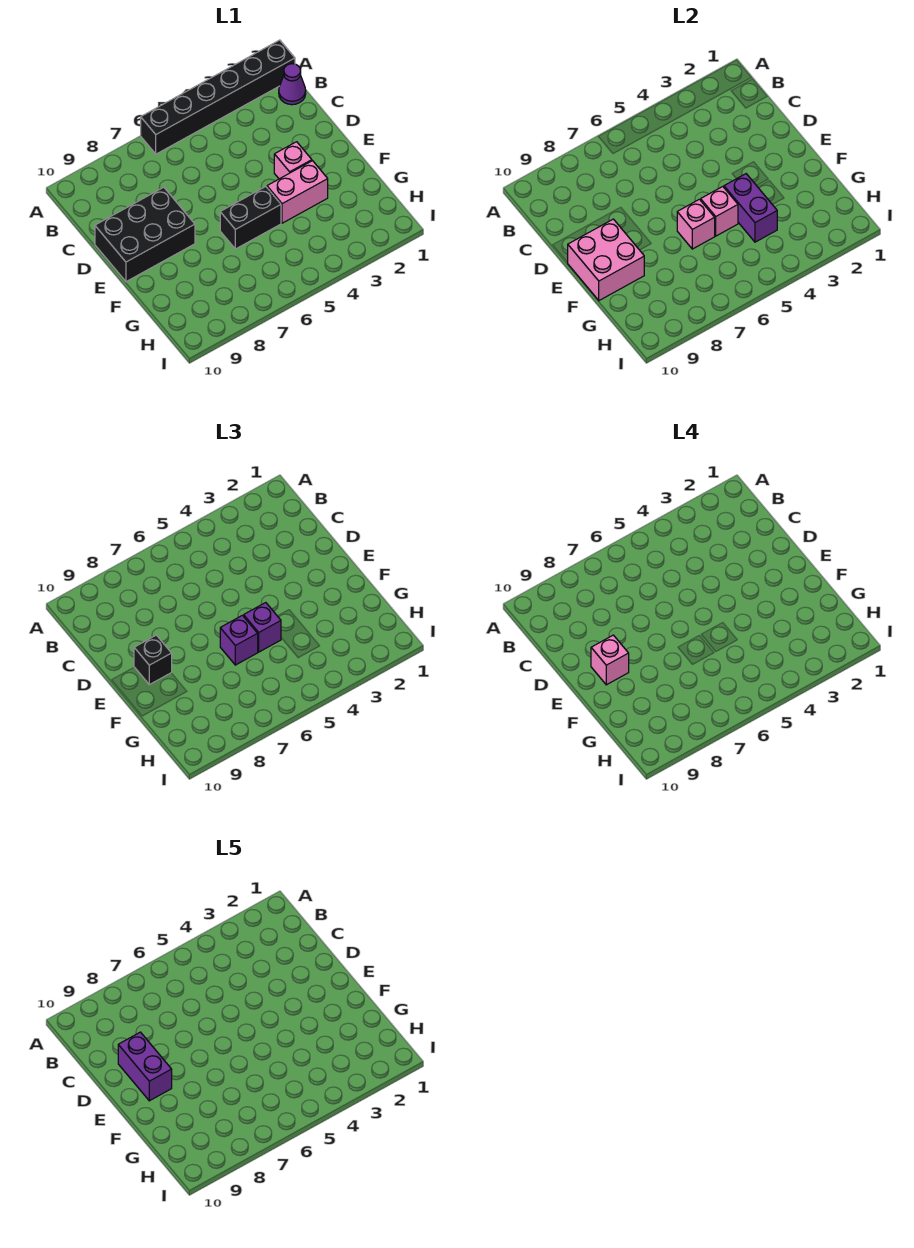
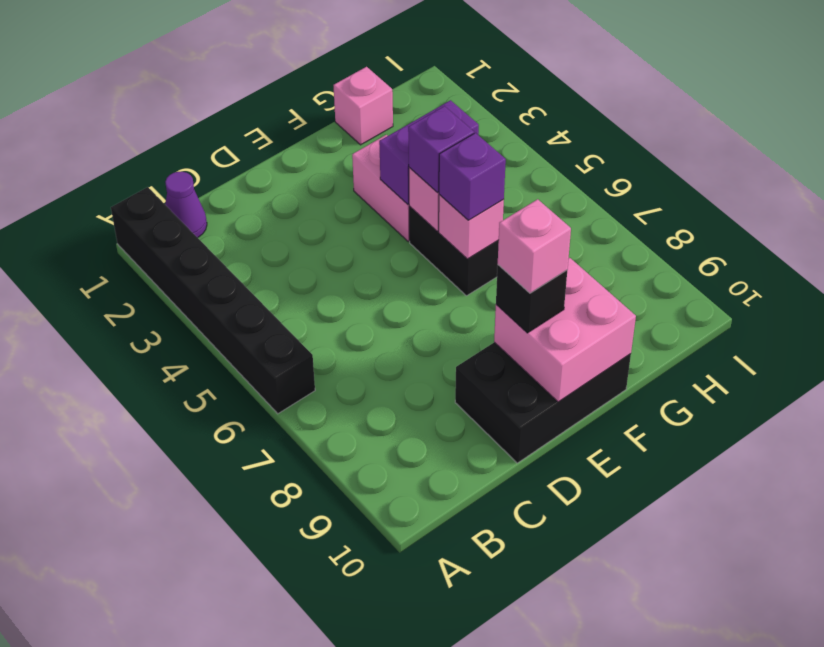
black brick D8:E10 level 1 -> black brick D9:F10 level 1
purple brick D9:E9 level 5 -> none
pink brick E3 level 1 -> pink brick G1 level 1

